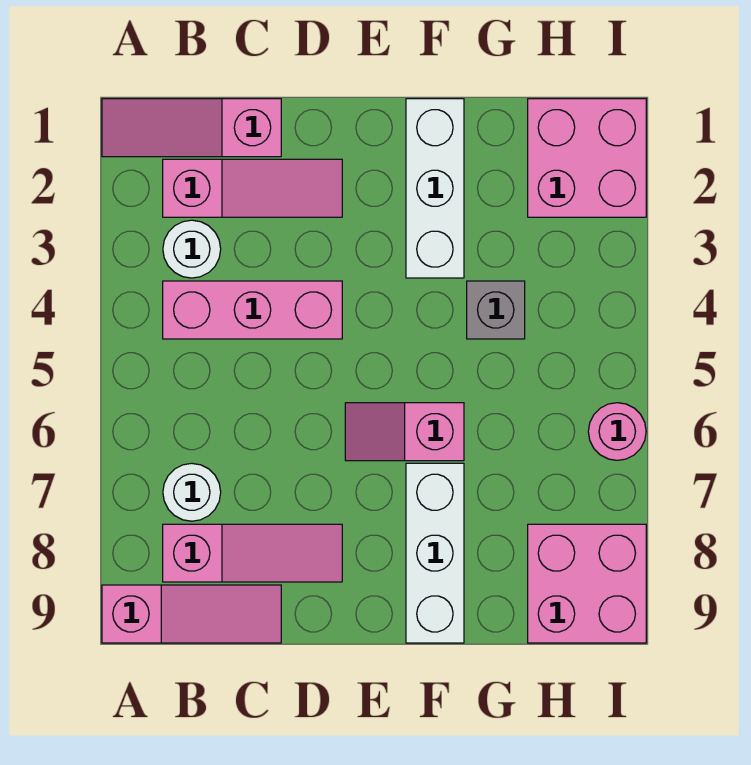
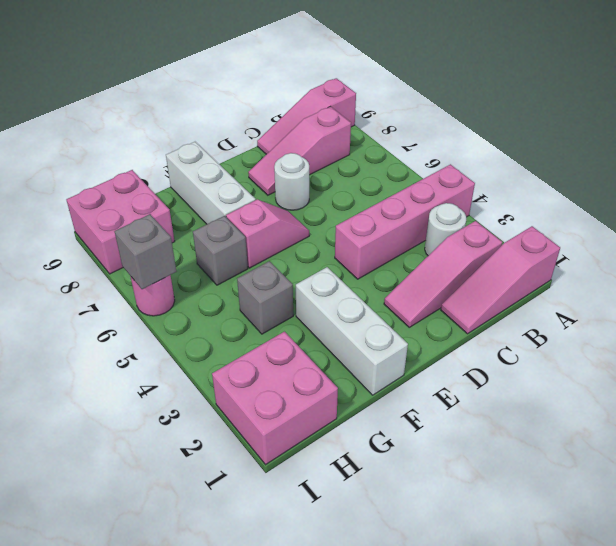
pink slope A1:C1 level 1 top C -> pink slope A1:C1 level 1 top A
pink brick B4:D4 level 1 -> pink brick A4:D4 level 1
white round brick B7 level 1 -> white round brick D7 level 1
none -> grey brick G6 level 1
none -> grey brick I6 level 2

